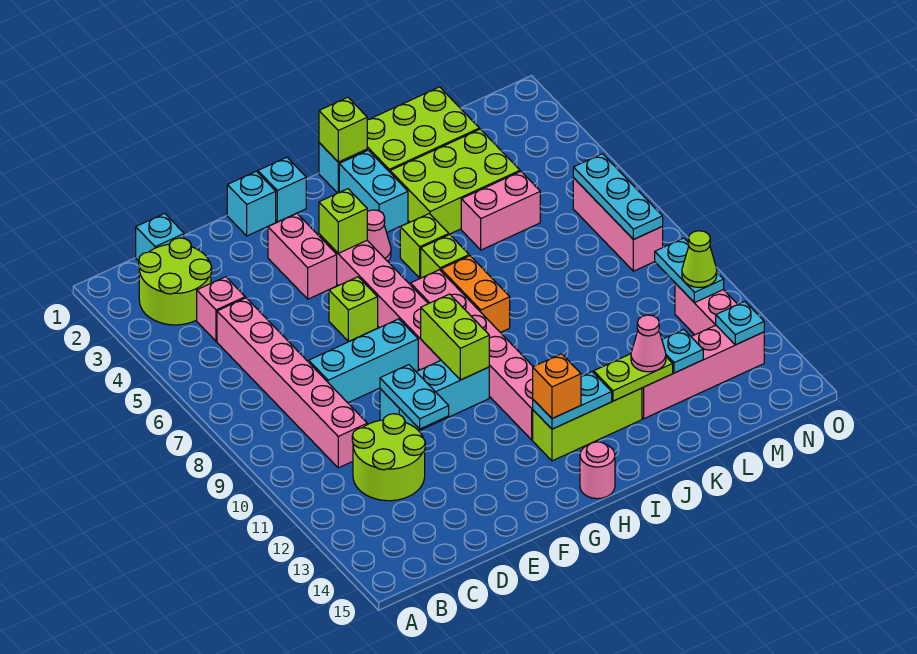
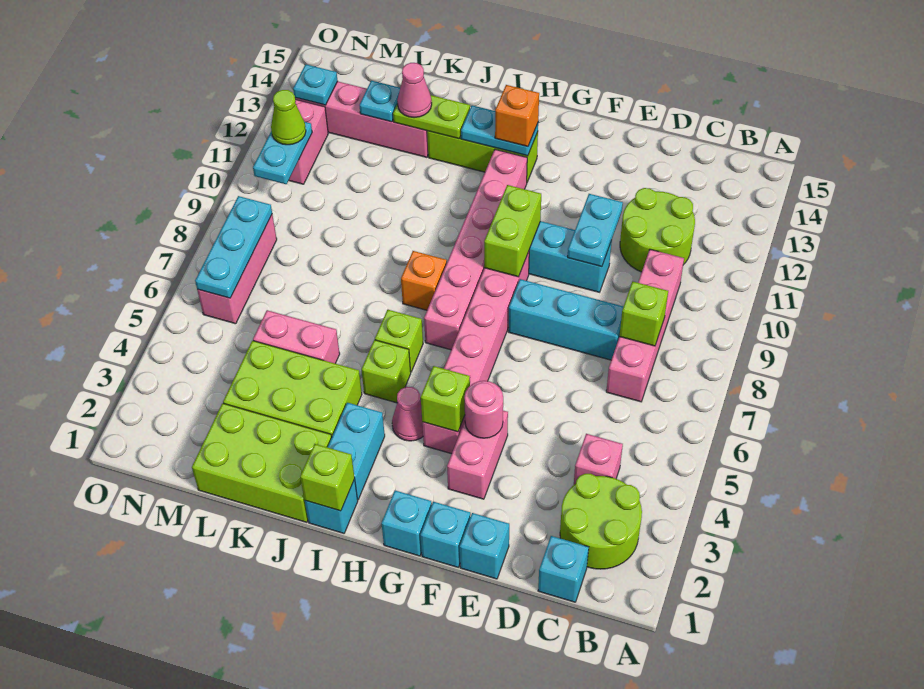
pink brick C5:C10 level 1 -> pink brick C7:C10 level 1
none -> cyan brick E1 level 1
lime brick F6 level 1 -> lime brick C8 level 2
pink round brick H15 level 1 -> pink round brick F4 level 2
orange brick I7:I8 level 1 -> orange brick I8 level 1

